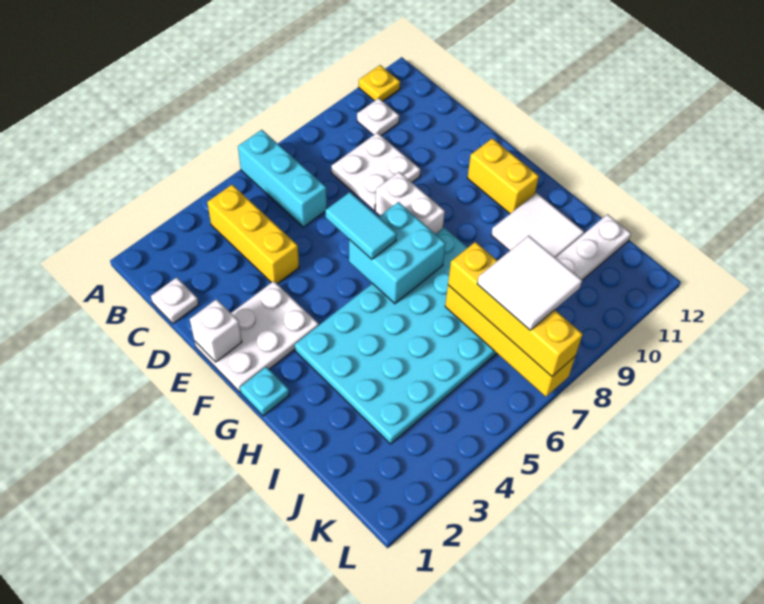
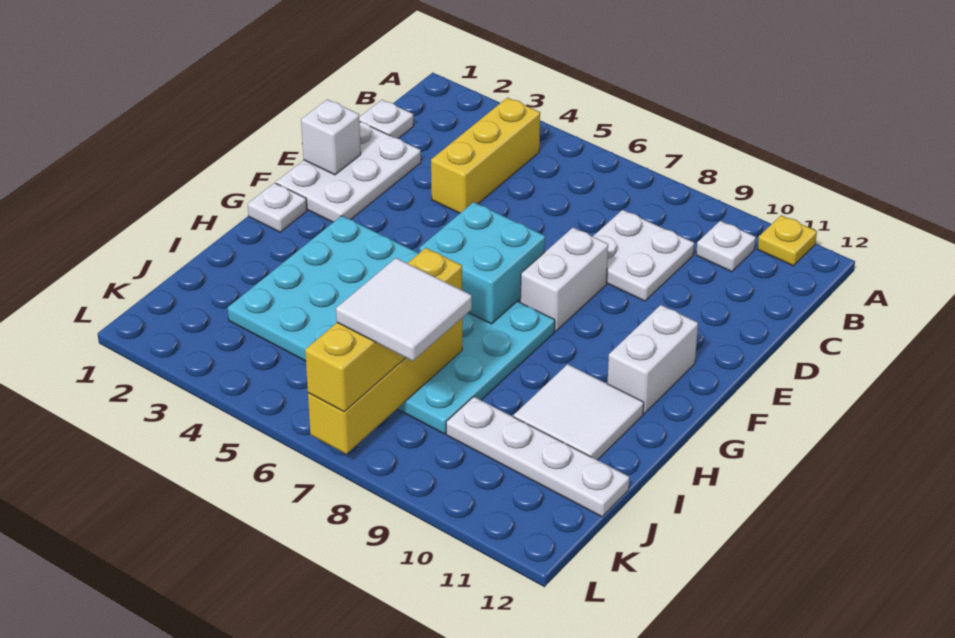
cyan brick A6:C6 level 1 -> none
white plate E1:F3 level 1 -> white plate D1:F2 level 1
cyan tile E6:F6 level 3 -> none
yellow brick F11:G11 level 1 -> white brick F11:G11 level 1
cyan plate G1 level 1 -> white plate G1 level 1

